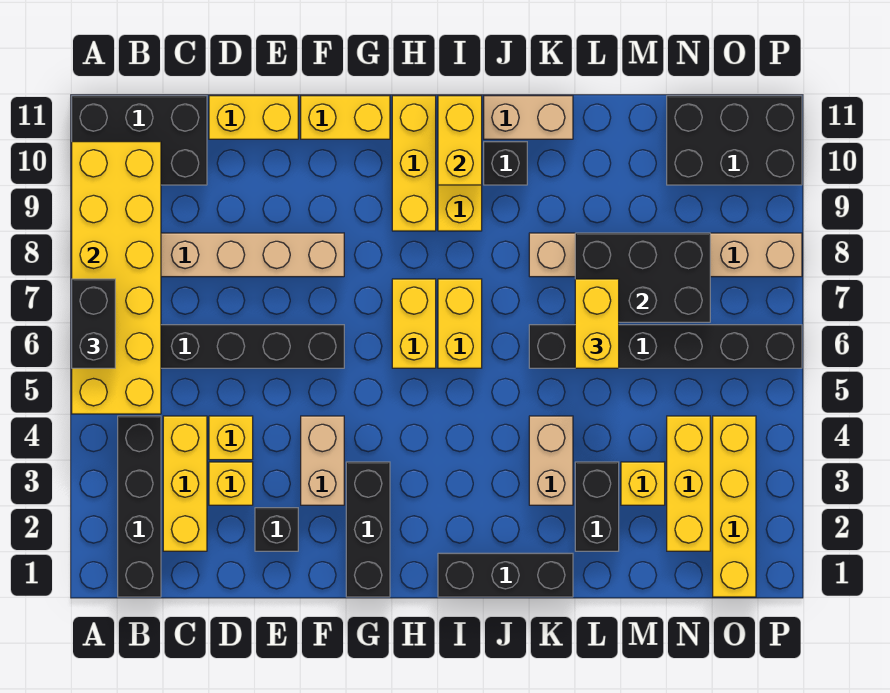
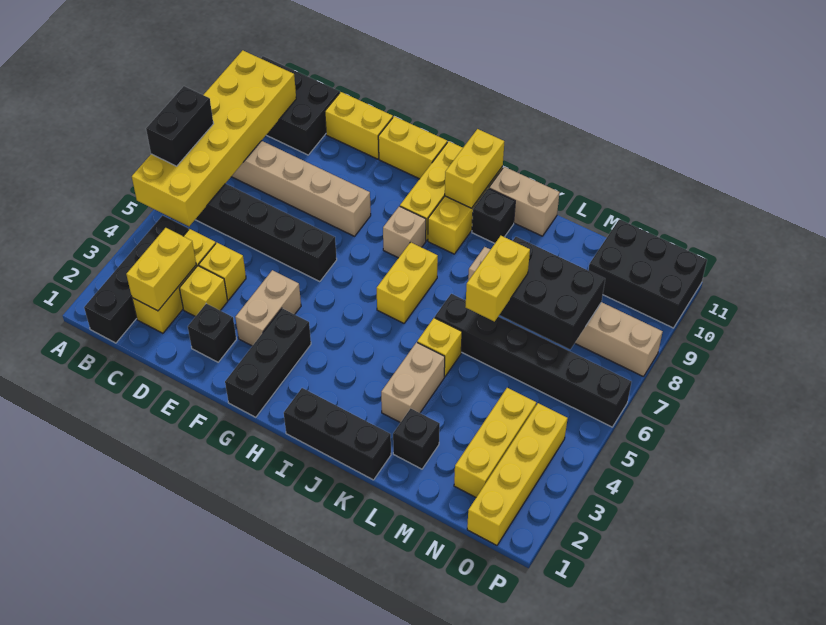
yellow brick H6:H7 level 1 -> yellow brick C2:C3 level 2
none -> tan brick H8 level 1
black brick L2:L3 level 1 -> black brick L2 level 1
yellow brick M3 level 1 -> yellow brick K5 level 1

